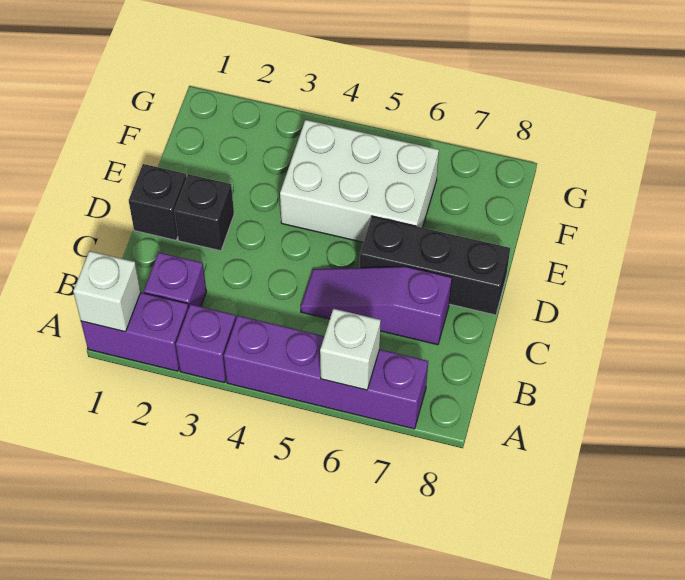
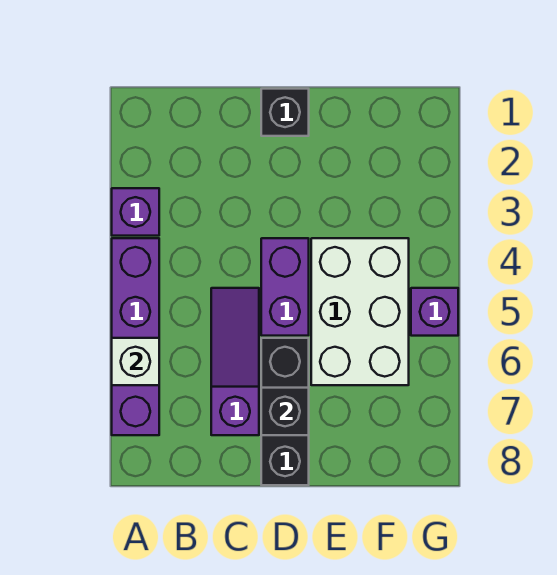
purple brick A1:A2 level 1 -> purple brick D4:D5 level 1
white brick A1 level 2 -> none
purple brick B2 level 1 -> purple brick G5 level 1
black brick D2 level 1 -> black brick D7 level 2

